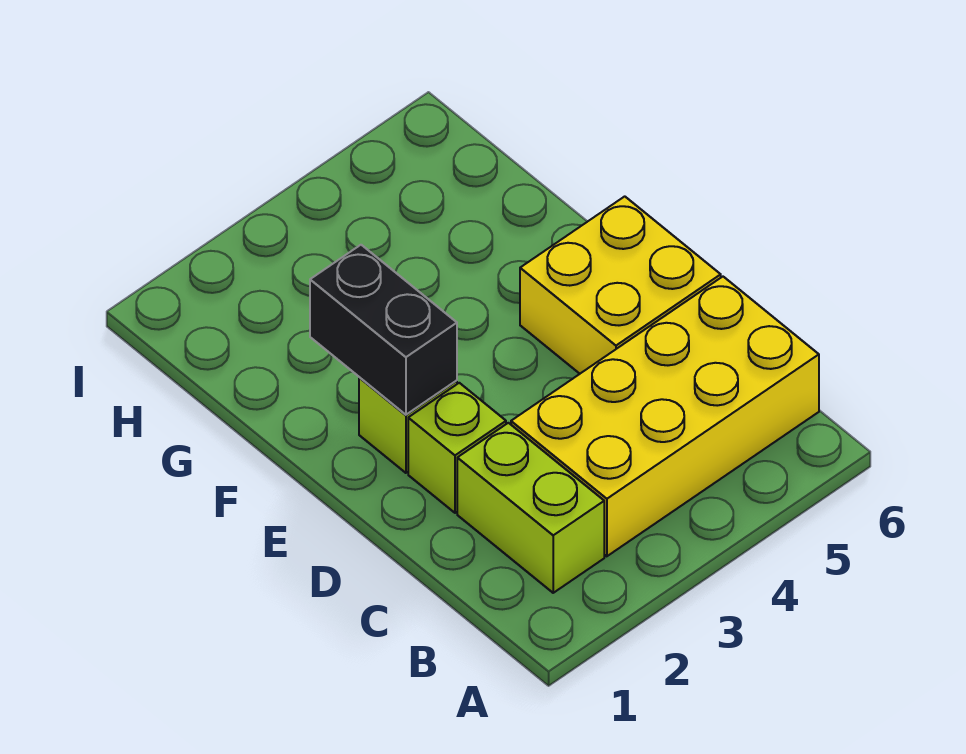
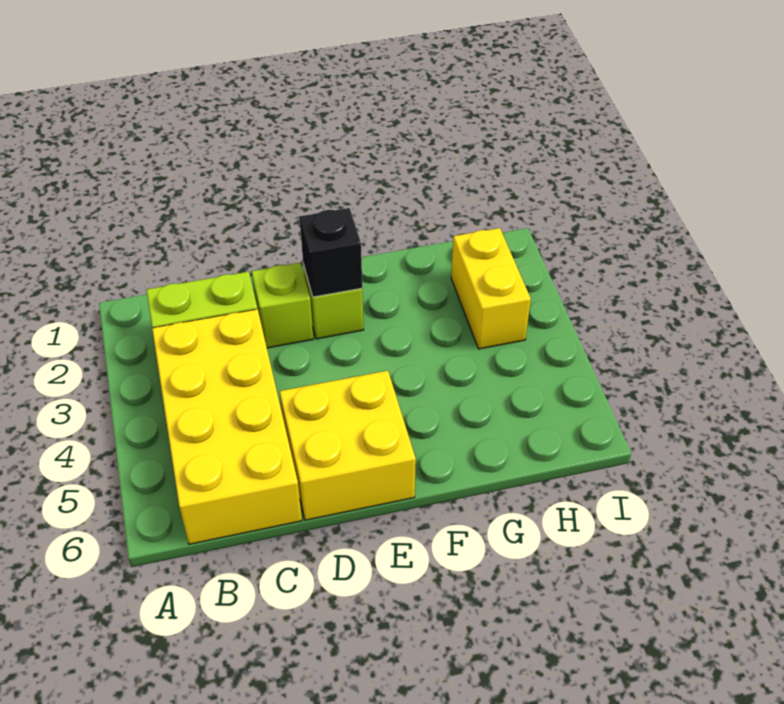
black brick E2:F2 level 2 -> black brick E2 level 2
none -> yellow brick H2:H3 level 1

